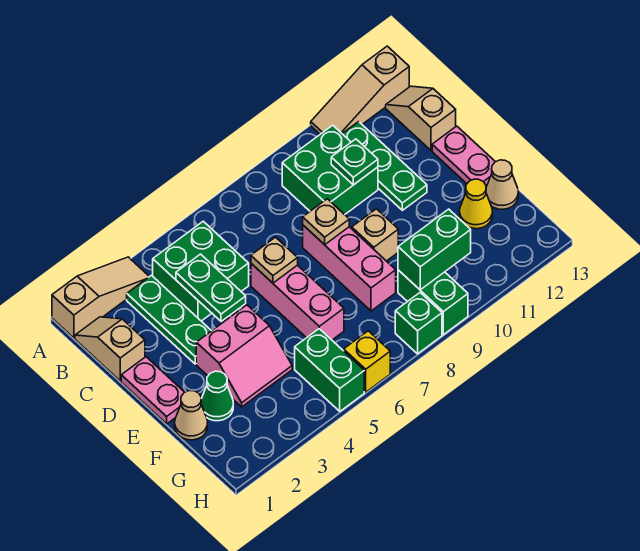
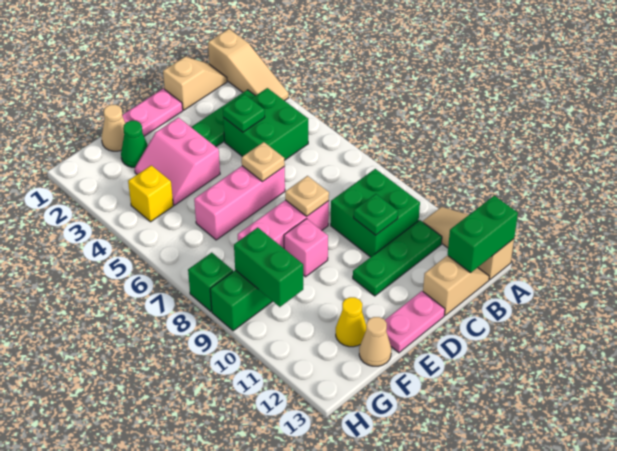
green plate C4:D4 level 2 -> green plate C4 level 2
tan brick E9 level 1 -> pink brick E9 level 1
green brick G5:H5 level 1 -> green brick A13:B13 level 2
yellow brick H6 level 1 -> yellow brick G4 level 1

